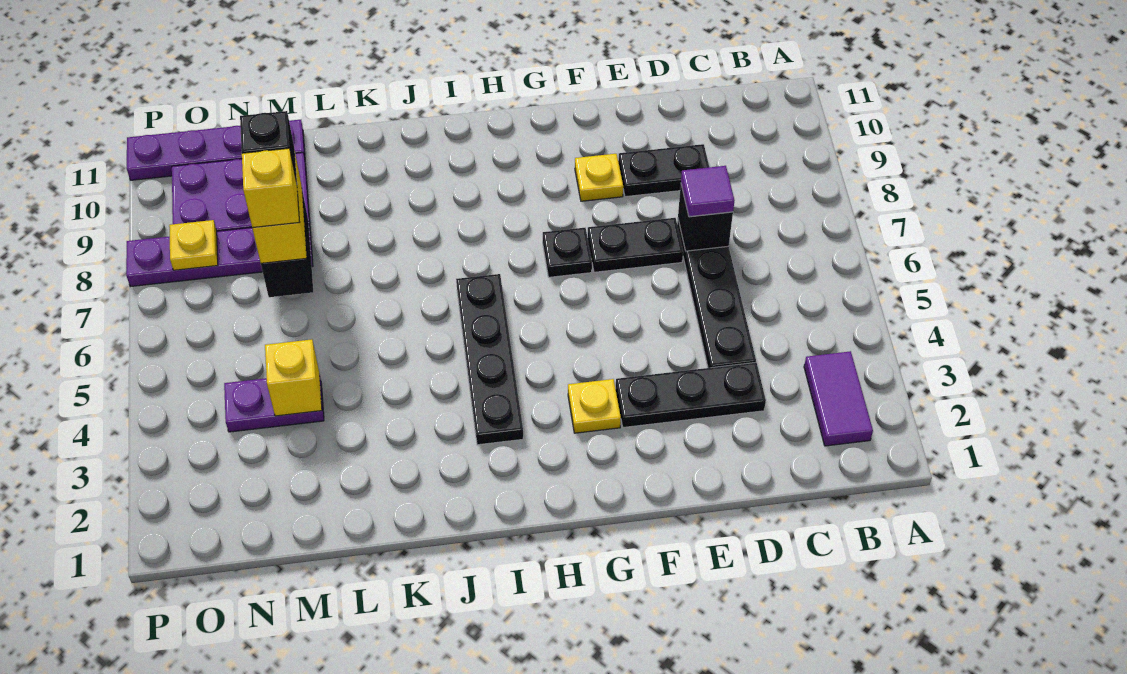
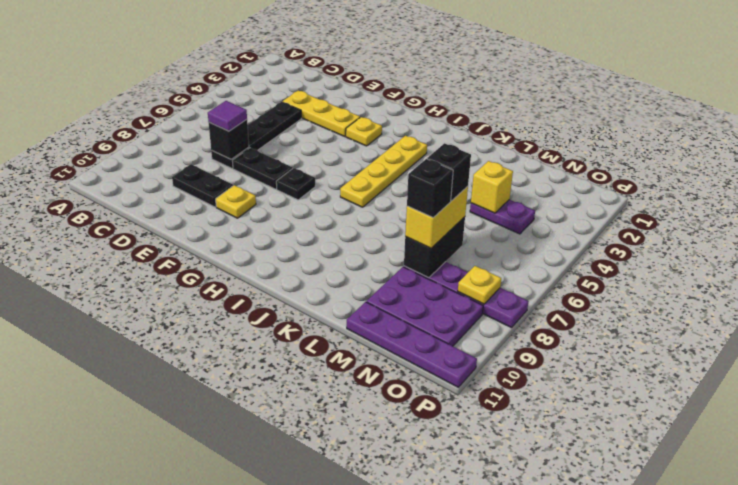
purple tile B2:B3 level 1 -> none
black plate D3:F3 level 1 -> yellow plate D3:F3 level 1
black plate I3:I6 level 1 -> yellow plate I3:I6 level 1
yellow brick M7 level 4 -> black brick M7 level 4

